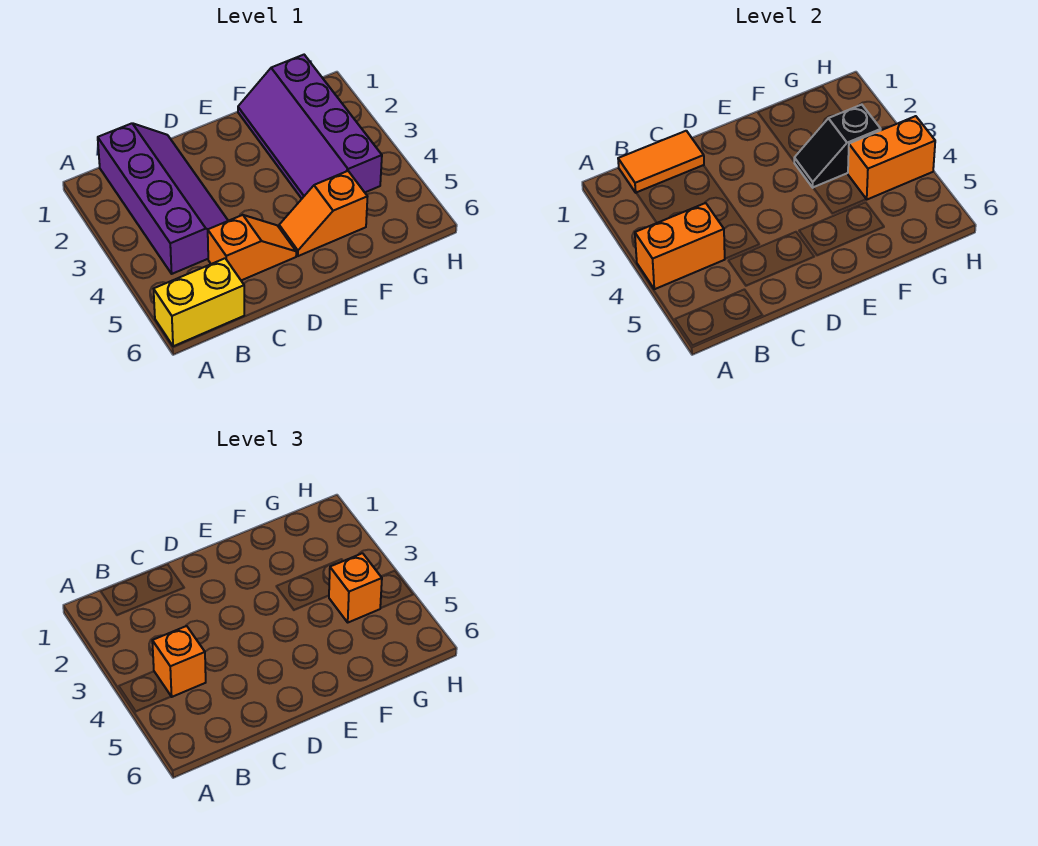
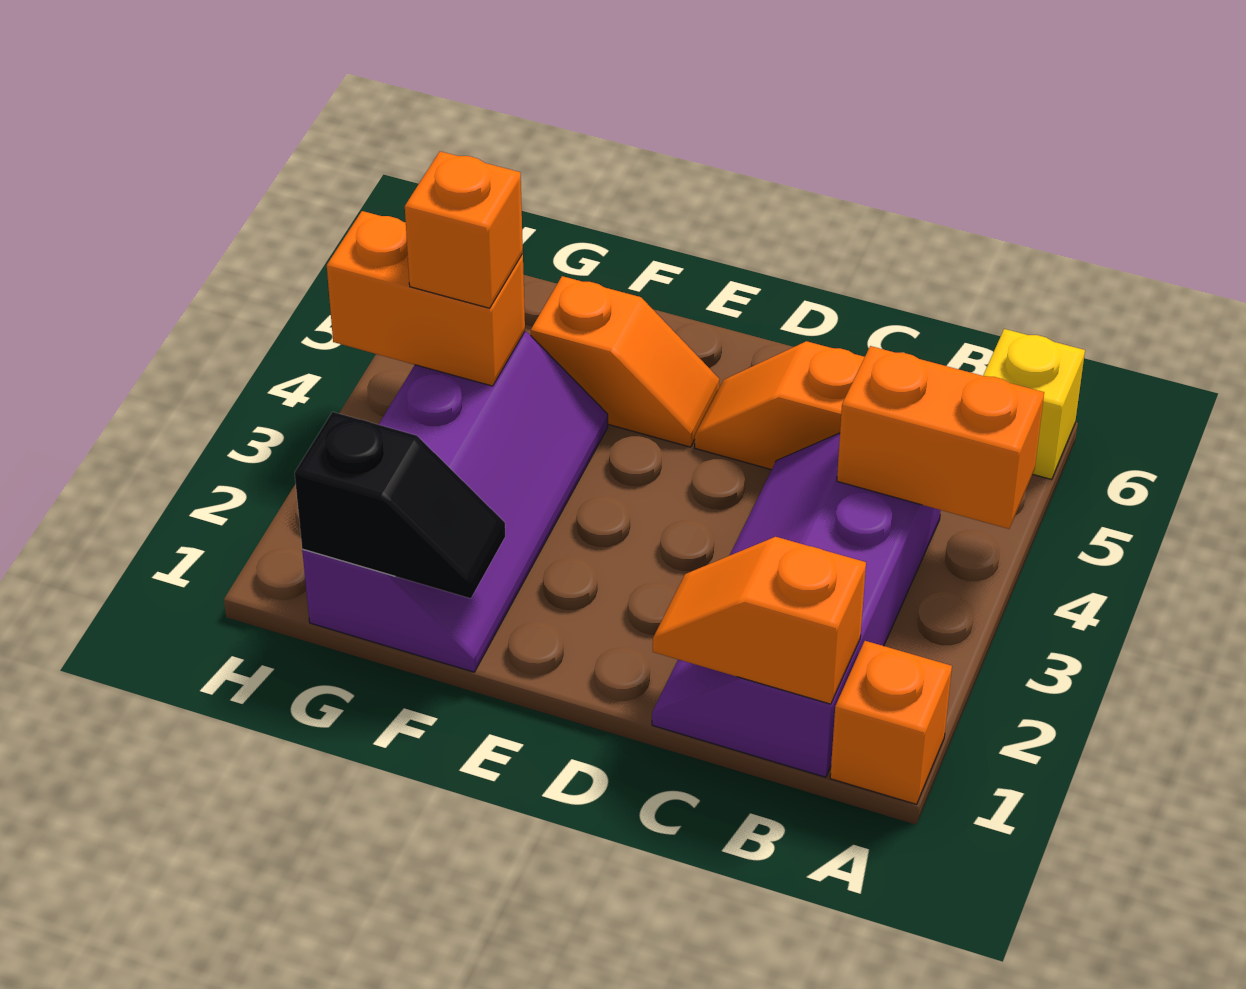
yellow brick A6:B6 level 1 -> yellow brick A6 level 1
orange tile B1:C1 level 2 -> orange slope B1:C1 level 2 top B
orange brick B4 level 3 -> orange brick A1 level 1
black slope F3:G3 level 2 top G -> black slope F1:G1 level 2 top G

